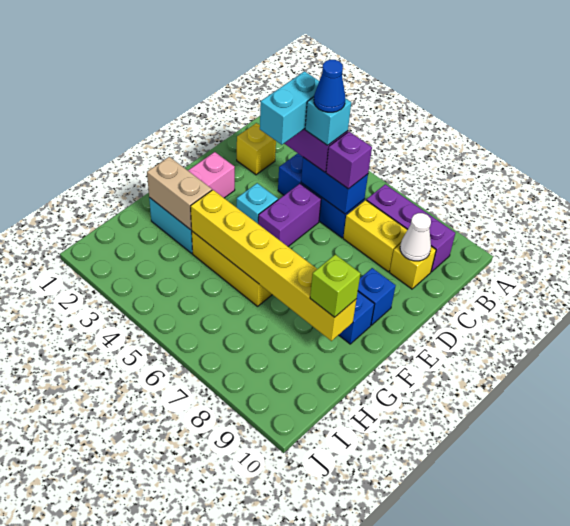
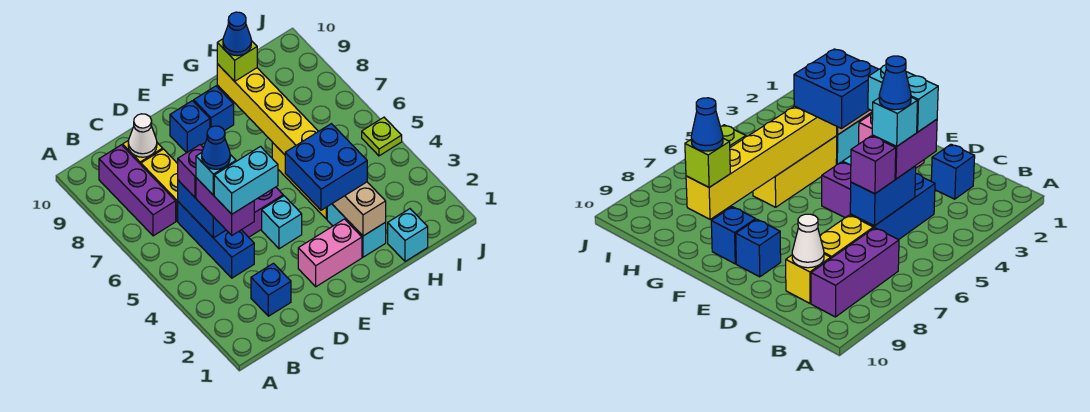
yellow brick C2 level 1 -> blue brick C2 level 1
none -> blue brick F3:G4 level 3
none -> blue cone G9 level 4
none -> cyan brick H1 level 1
none -> lime plate J5 level 1

